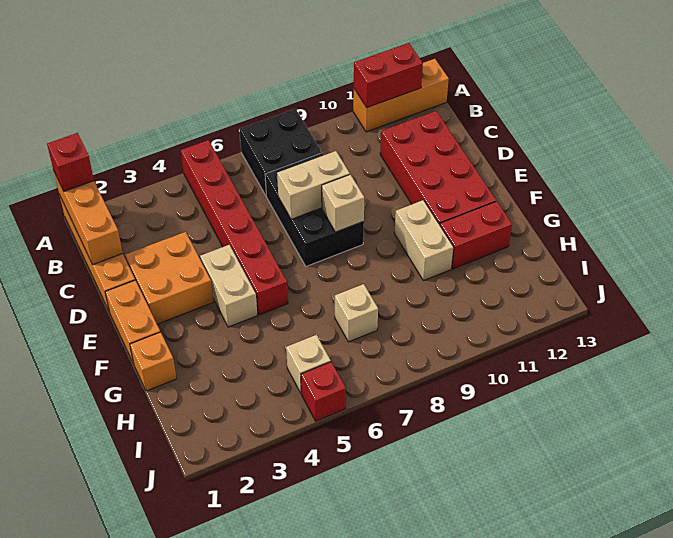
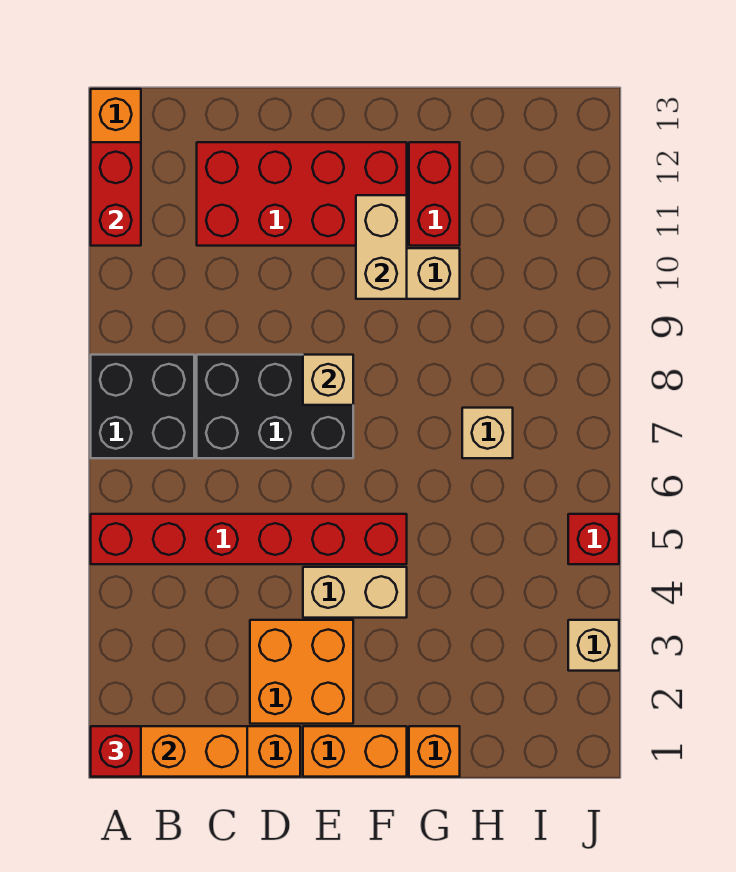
tan brick D7:D8 level 2 -> tan brick F10:F11 level 2
tan brick I5 level 1 -> tan brick J3 level 1

